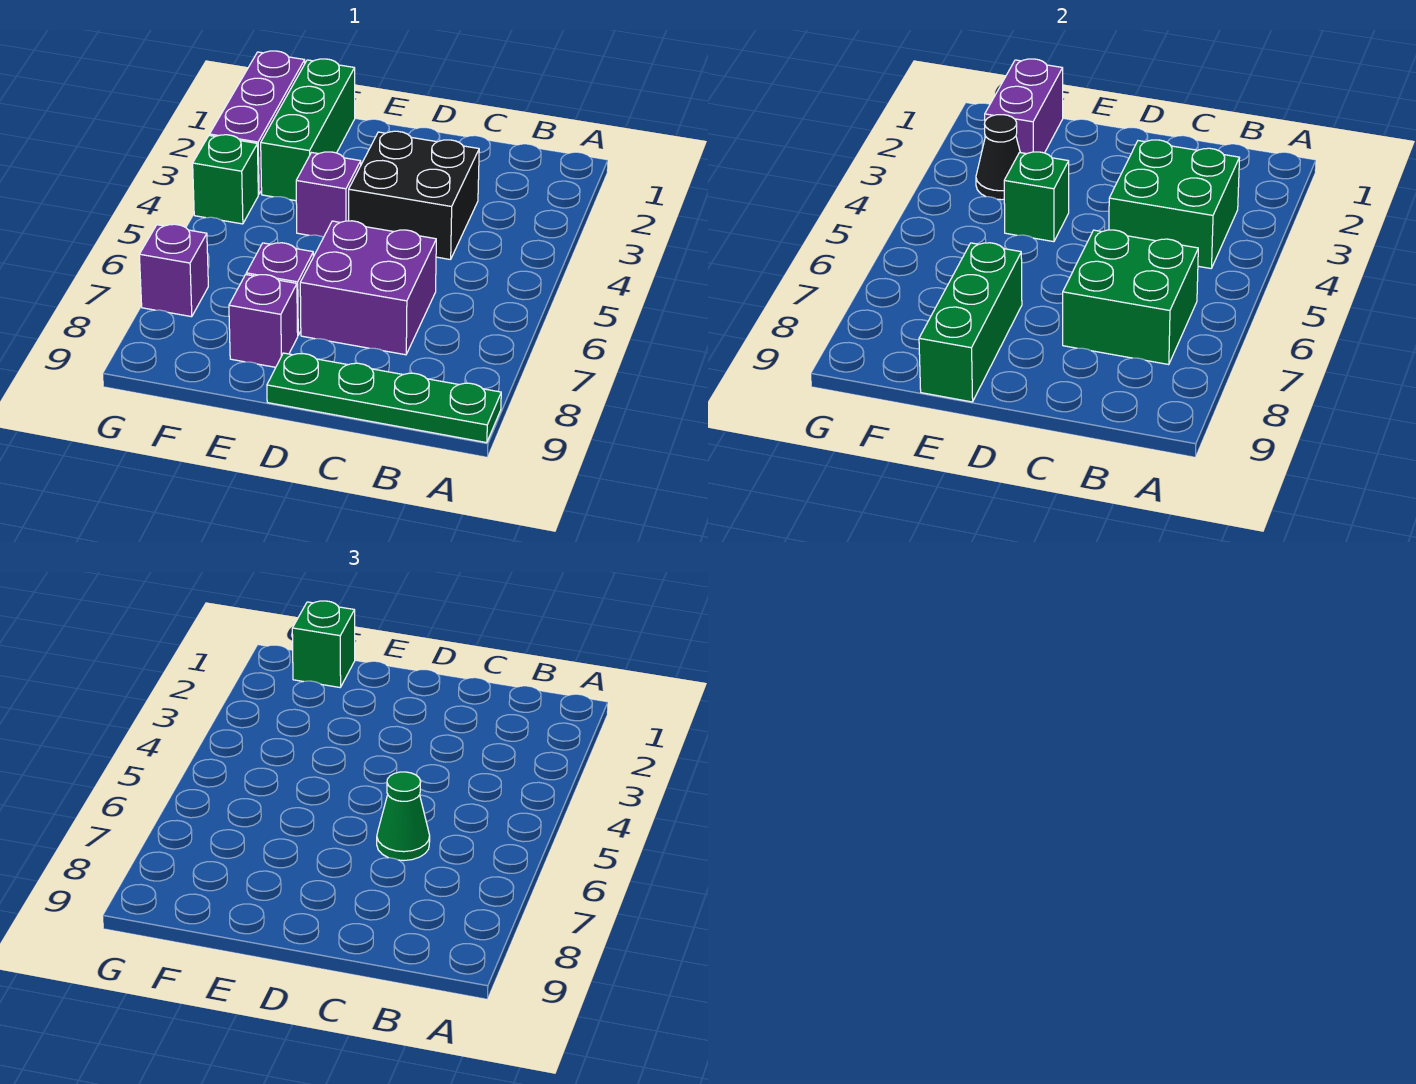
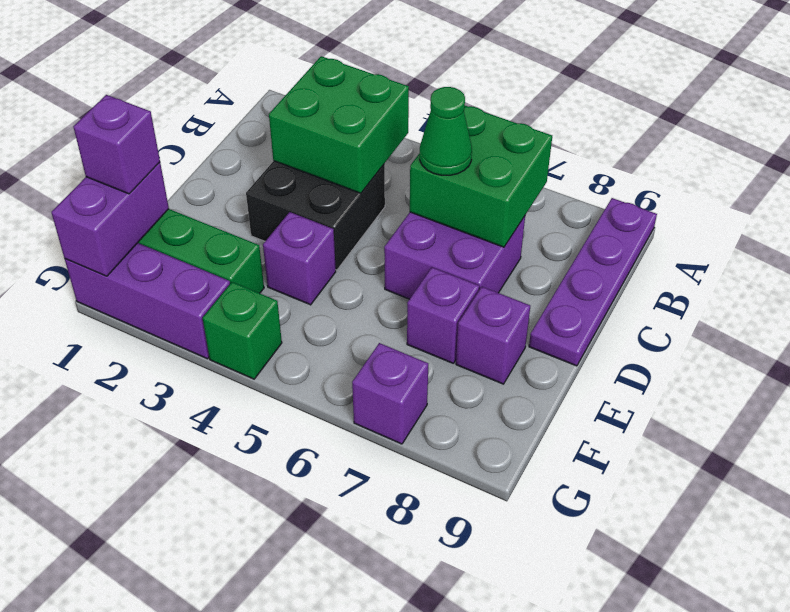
green plate A9:D9 level 1 -> purple plate A9:D9 level 1
green brick E4 level 2 -> none
green brick E7:E9 level 2 -> none
purple brick F1:F2 level 2 -> purple brick F1:G1 level 2
green brick F1 level 3 -> purple brick F1 level 3
black cone F3 level 2 -> none

